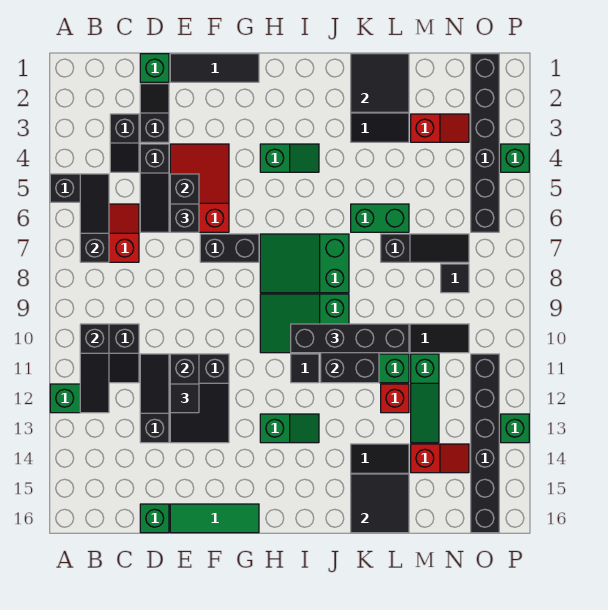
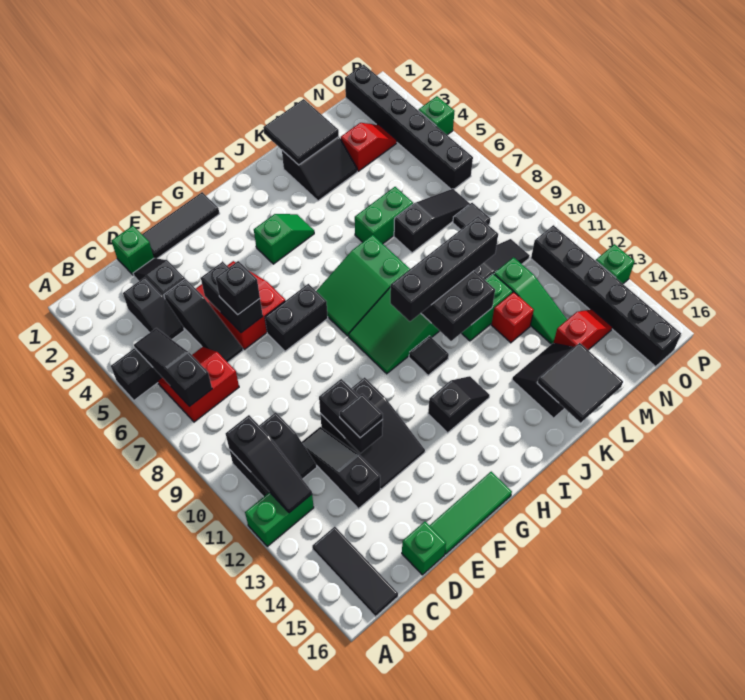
none -> black tile B14:B16 level 1
green slope H13:I13 level 1 top H -> black slope H13:I13 level 1 top H

